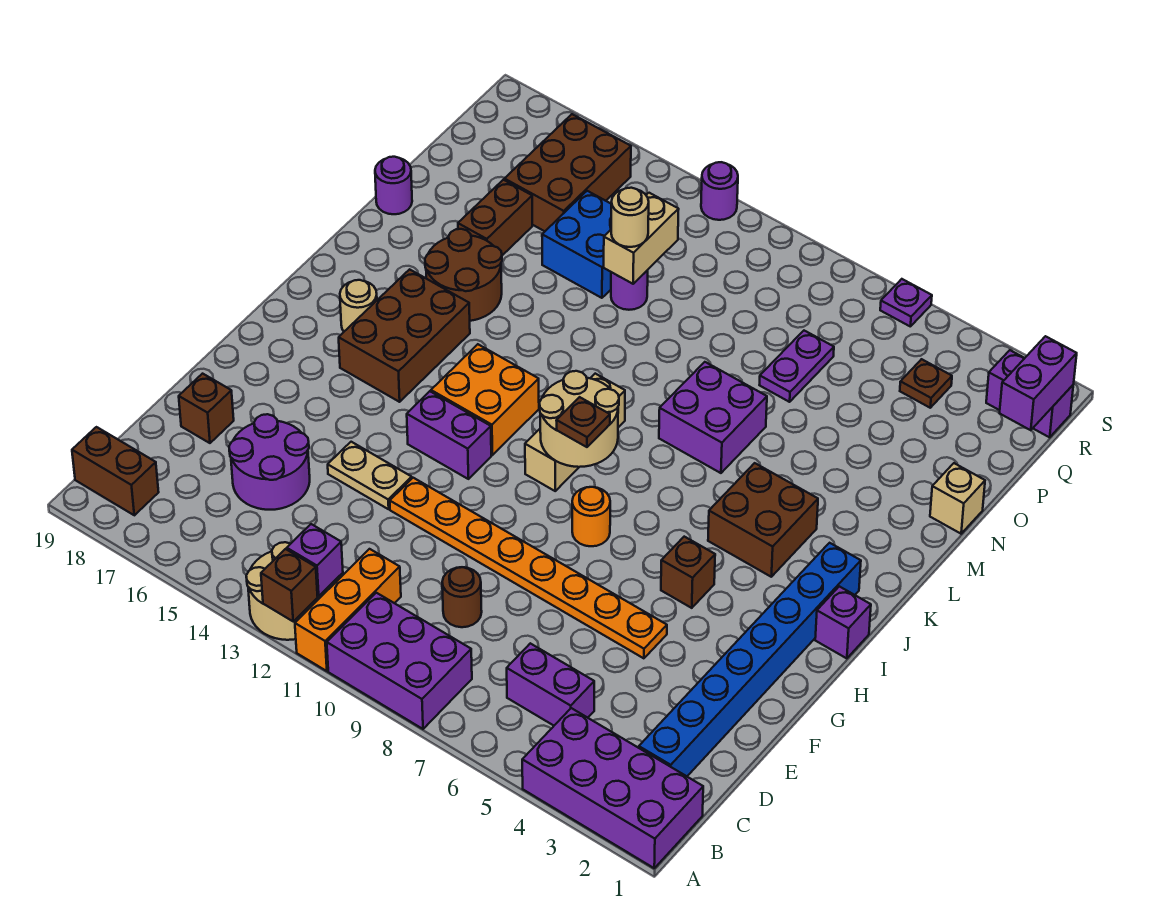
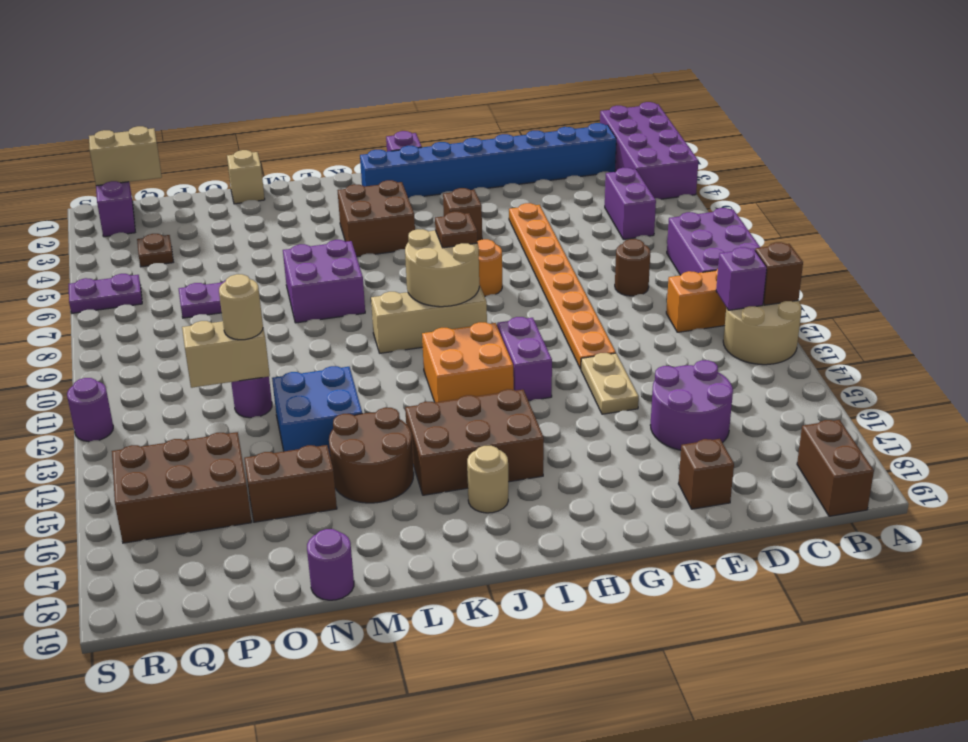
blue brick O13:P14 level 1 -> blue brick M13:N14 level 1
purple brick Q1:R1 level 2 -> tan brick Q1:R1 level 2
purple plate S6 level 1 -> purple plate R6:S6 level 1

